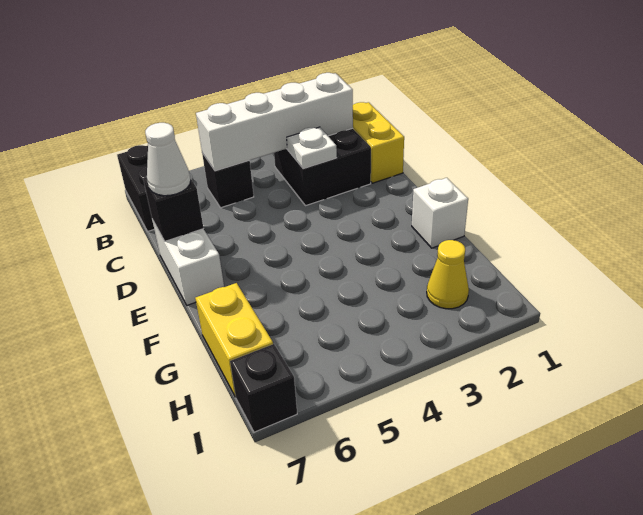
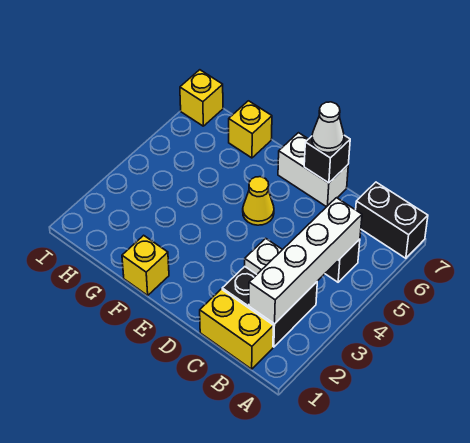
white brick F1 level 1 -> yellow brick F1 level 1
yellow brick G7:H7 level 1 -> yellow brick G7 level 1
yellow cone H2 level 1 -> yellow cone E5 level 1
black brick I7 level 1 -> yellow brick I7 level 1

